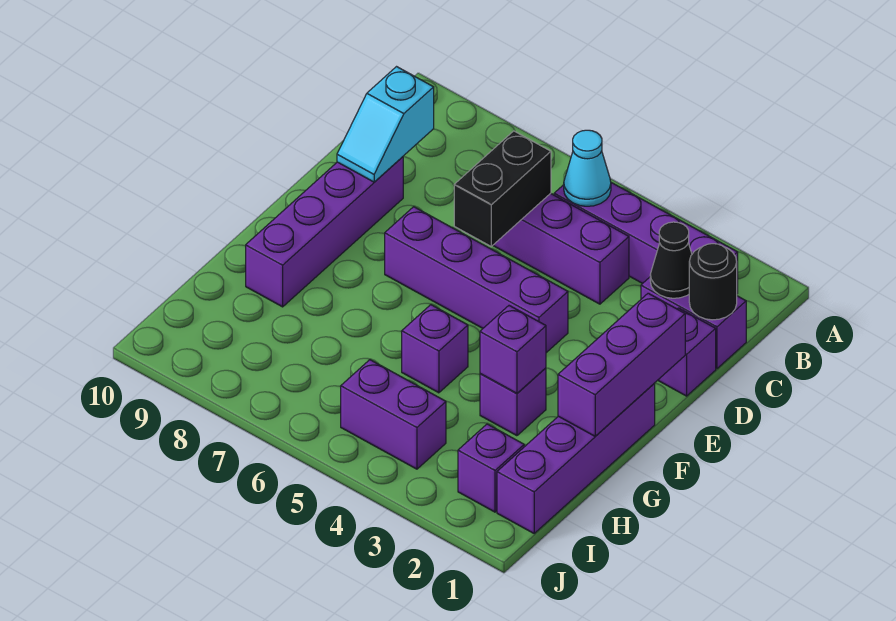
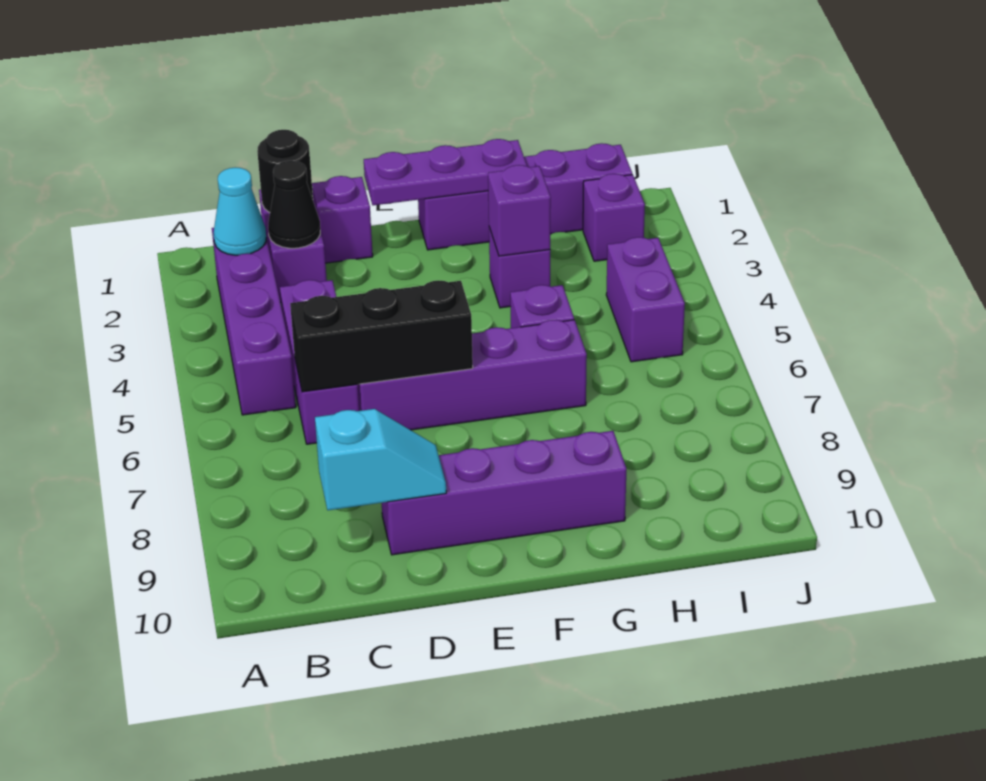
cyan cone B5 level 2 -> cyan cone B2 level 2
black brick C6:D6 level 2 -> black brick C6:E6 level 2
purple brick E1:G1 level 2 -> purple plate E1:G1 level 2
purple brick E4:E7 level 1 -> purple brick D6:G6 level 1

